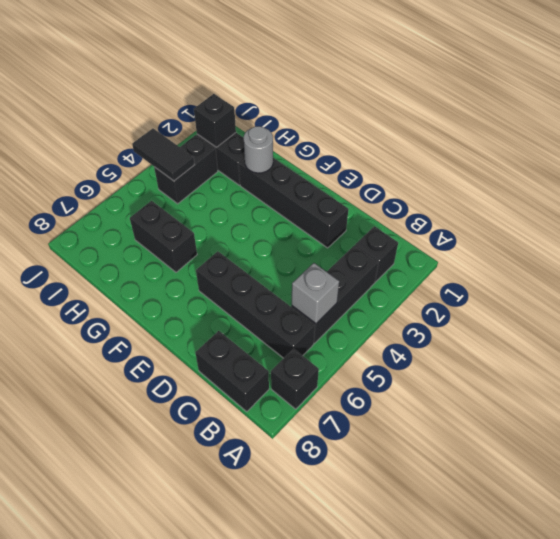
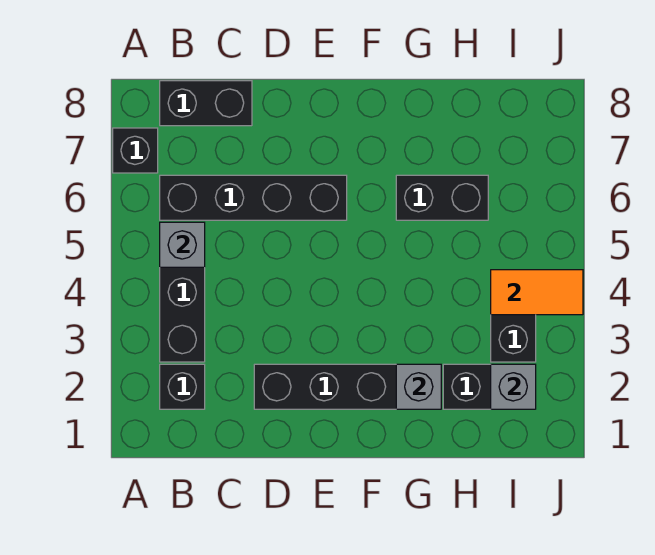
grey round brick G2 level 2 -> grey brick G2 level 2
black brick I2 level 2 -> grey brick I2 level 2
black tile I4:J4 level 2 -> orange tile I4:J4 level 2

